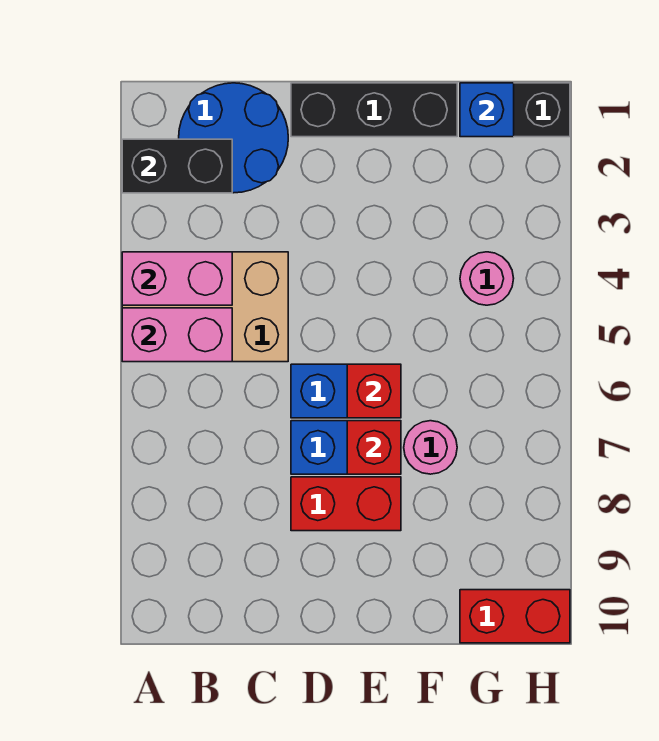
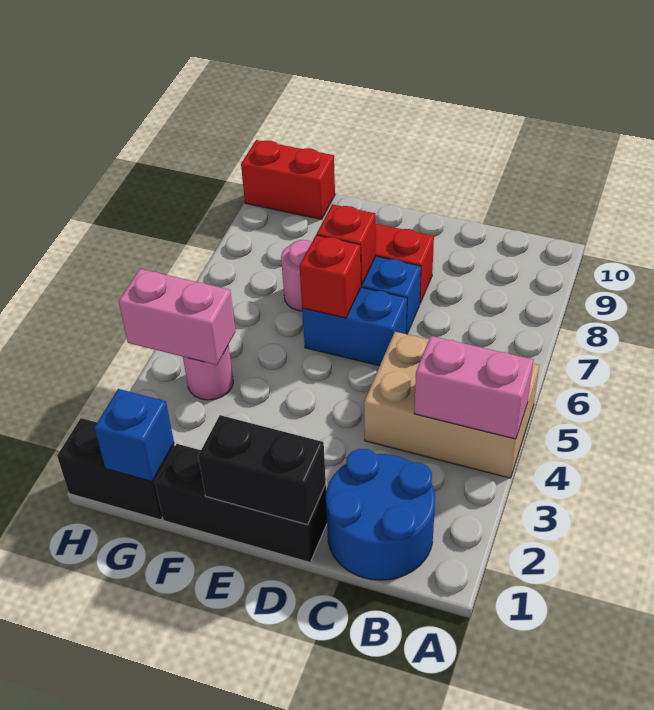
black brick A2:B2 level 2 -> black brick D1:E1 level 2
pink brick A5:B5 level 2 -> pink brick G4:H4 level 2

